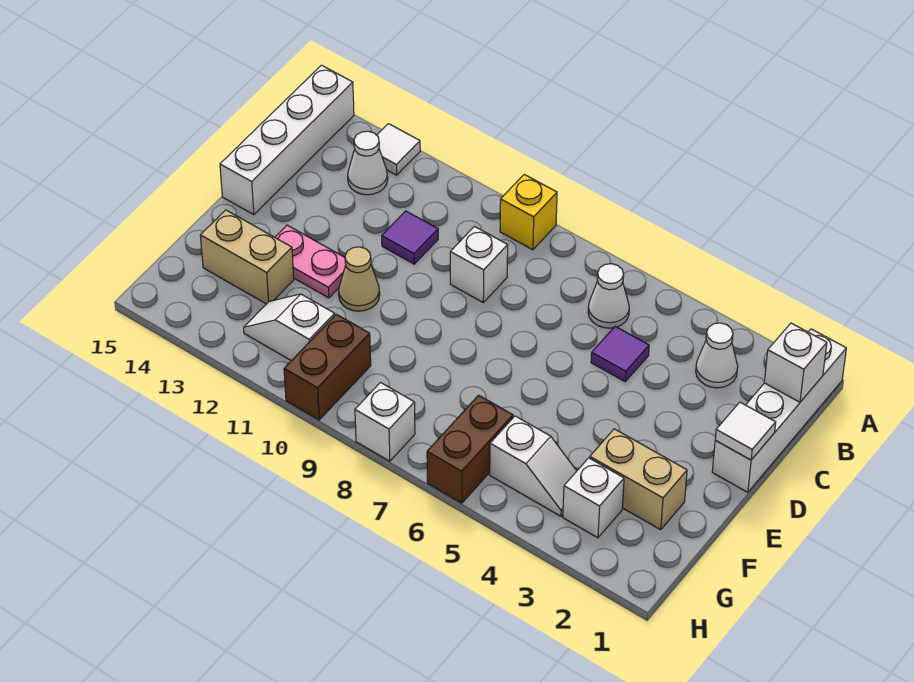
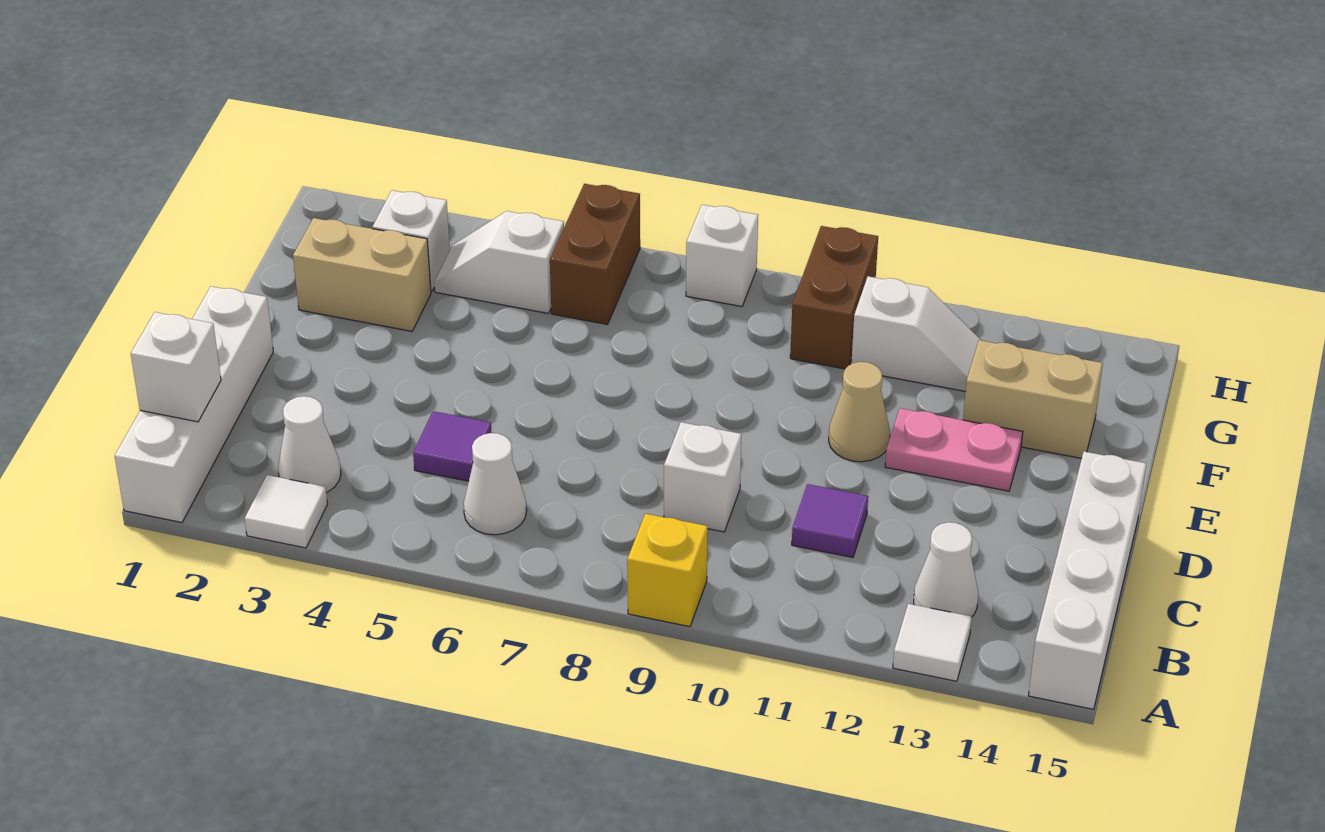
white tile D1 level 2 -> white tile A3 level 1

